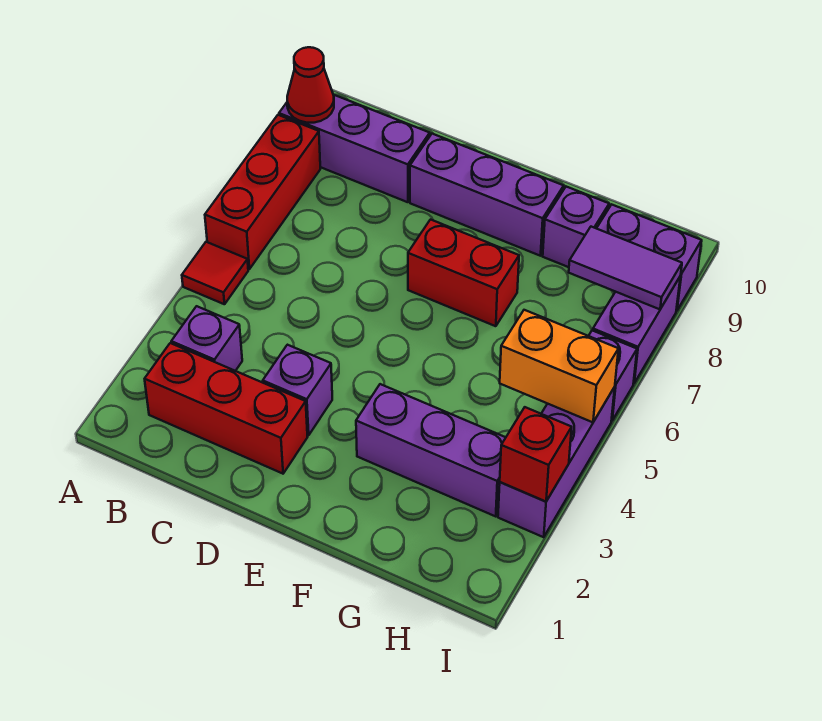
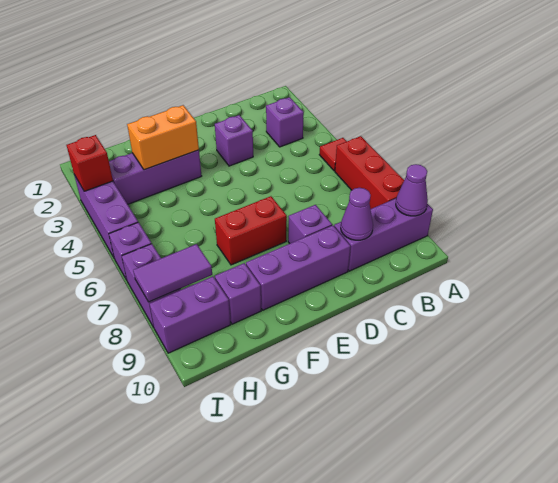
red cone A9 level 2 -> purple cone A9 level 2
red brick B2:D2 level 1 -> none
none -> purple cone C9 level 2
none -> purple brick D8 level 1
orange brick H5:I5 level 2 -> orange brick F3:G3 level 2

